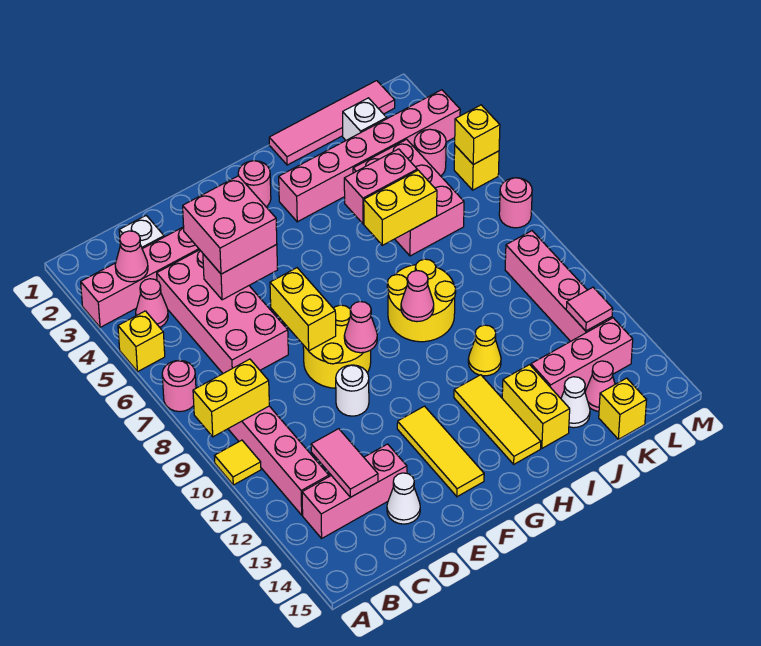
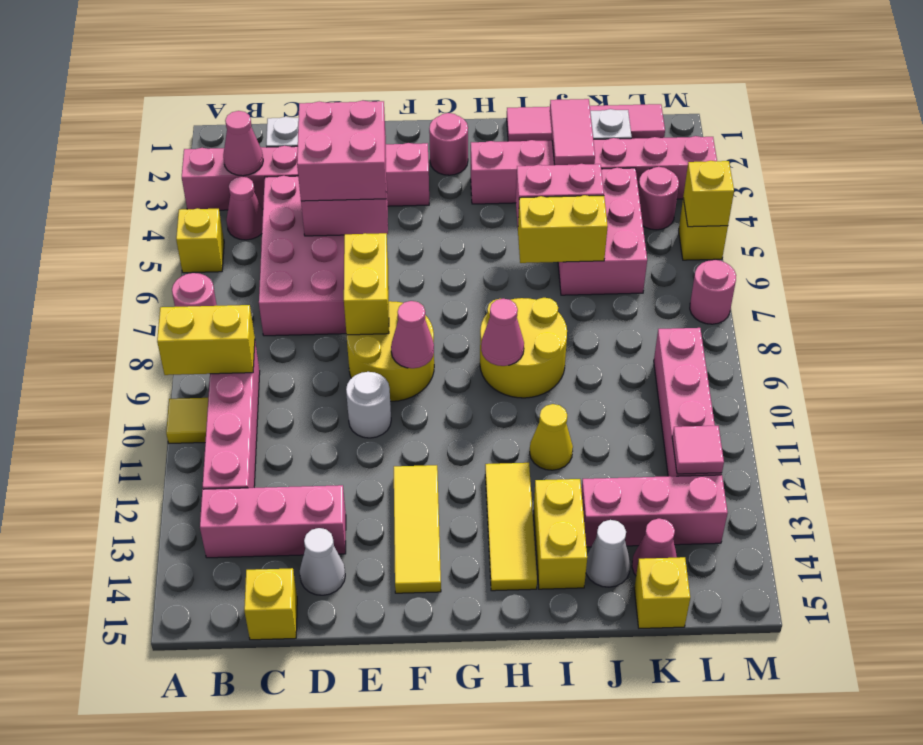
pink tile C12:C13 level 2 -> pink tile J2:J3 level 2
none -> yellow brick C15 level 1

